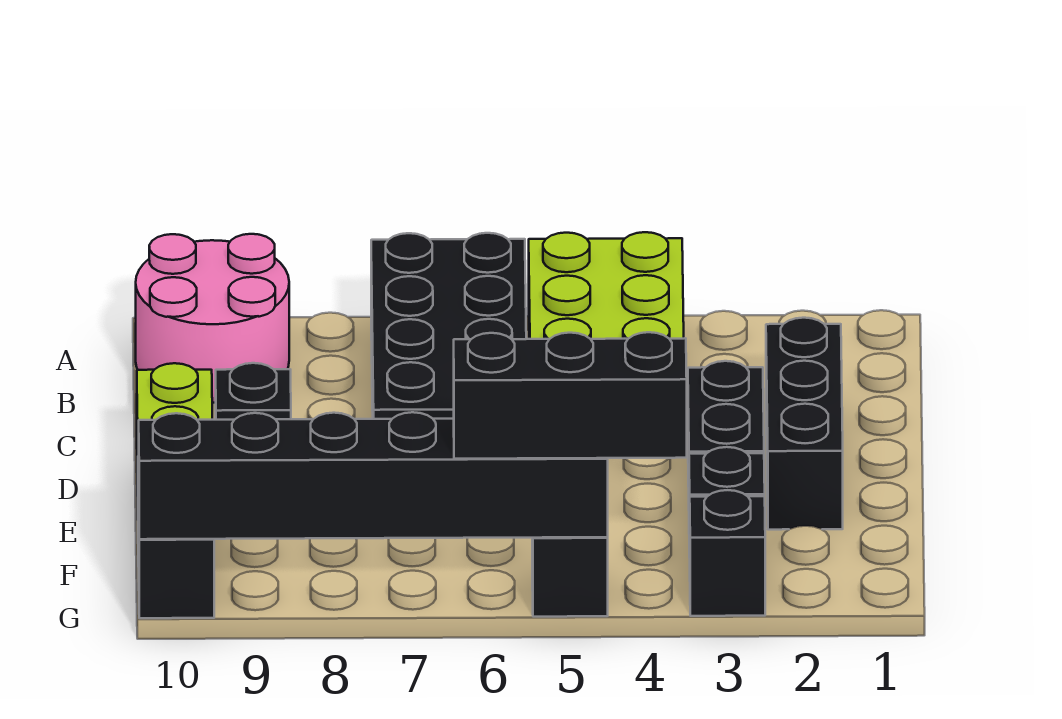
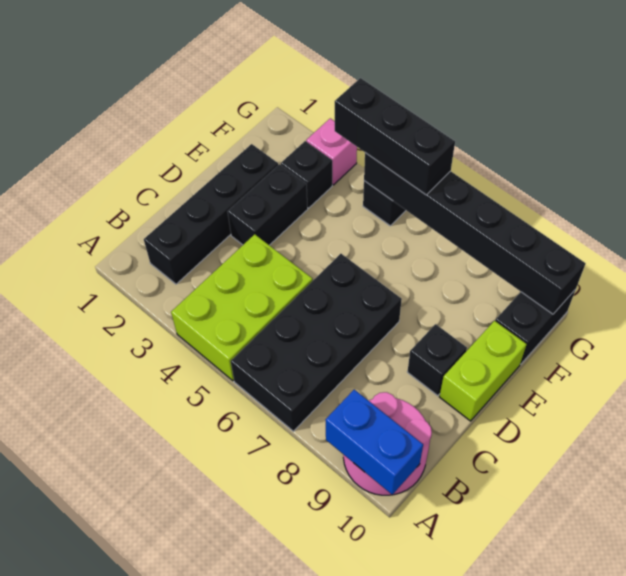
none -> blue brick A9:A10 level 2
black brick C2:E2 level 1 -> black brick B2:E2 level 1
black brick G3 level 1 -> pink brick G3 level 1

